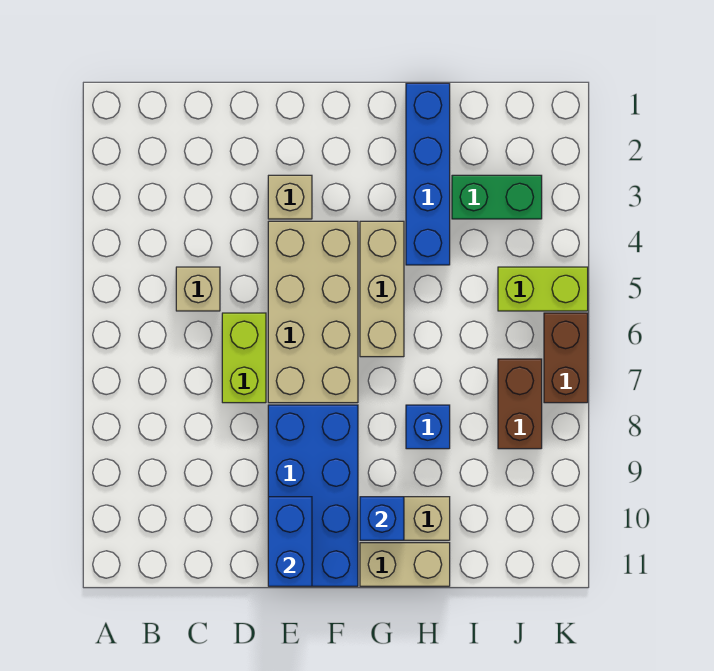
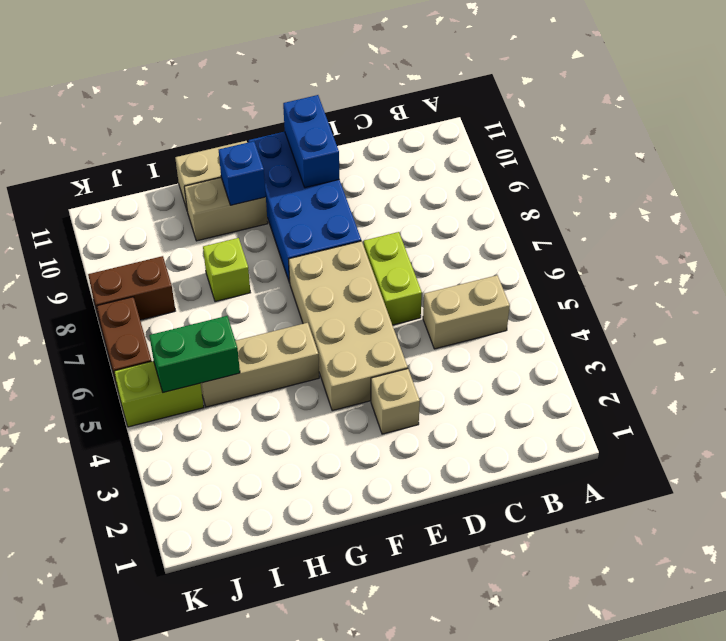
tan brick C5 level 1 -> tan brick B5:C5 level 1
tan brick G4:G6 level 1 -> tan brick G5:I5 level 1
blue brick H1:H4 level 1 -> none
blue brick H8 level 1 -> lime brick H8 level 1
green brick I3:J3 level 1 -> green brick I5:J5 level 2
brown brick J7:J8 level 1 -> brown brick J8:K8 level 1

